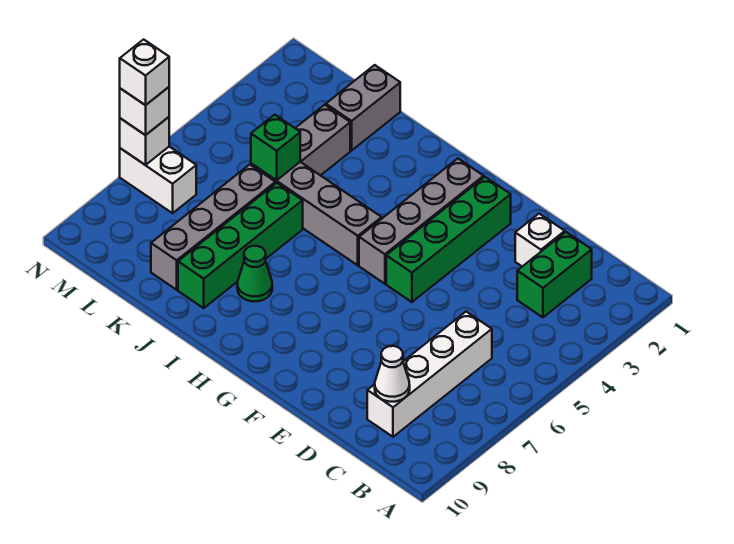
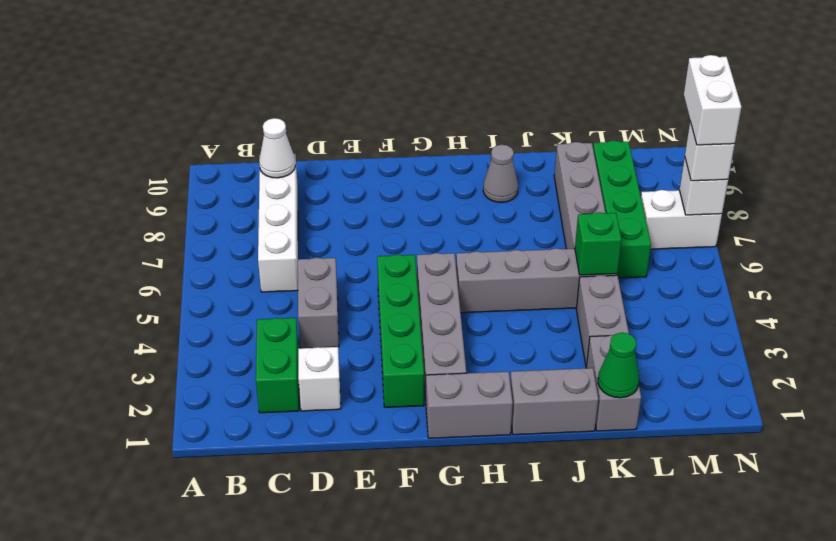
none -> grey brick D4:D5 level 1
none -> grey brick G1:H1 level 1
none -> grey brick I1:J1 level 1
green cone I8 level 1 -> green cone K1 level 2
none -> grey cone I9 level 1
green brick J6:J9 level 1 -> green brick L6:L9 level 1
white brick N7 level 4 -> white brick N7:N8 level 4

